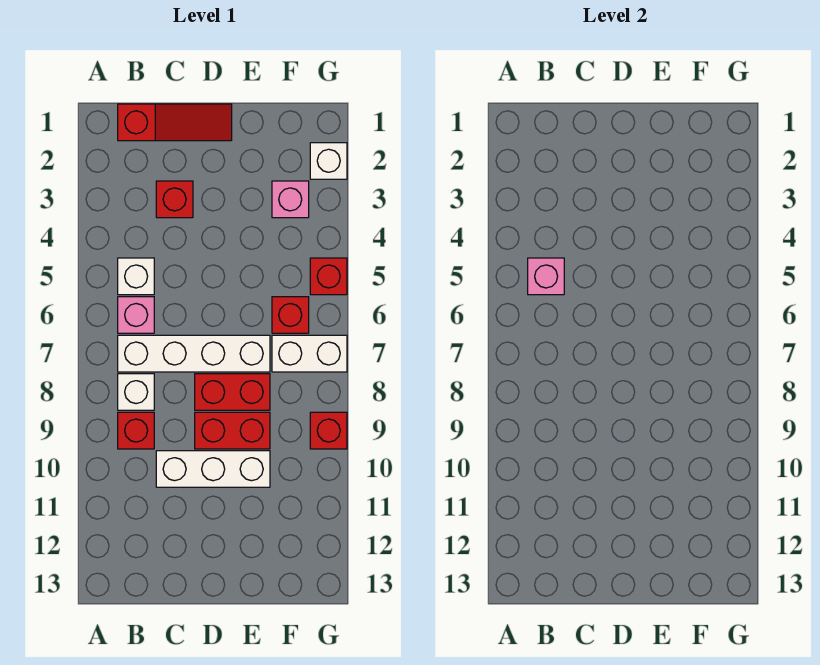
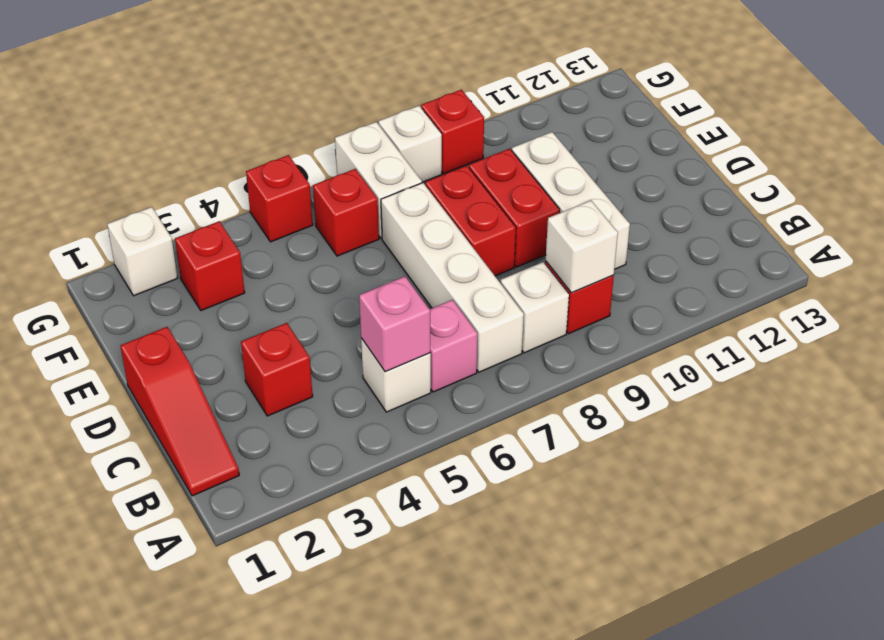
red slope B1:D1 level 1 top B -> red slope B1:D1 level 1 top D
none -> white brick B9 level 2
pink brick F3 level 1 -> red brick F3 level 1
none -> white brick G8 level 1

